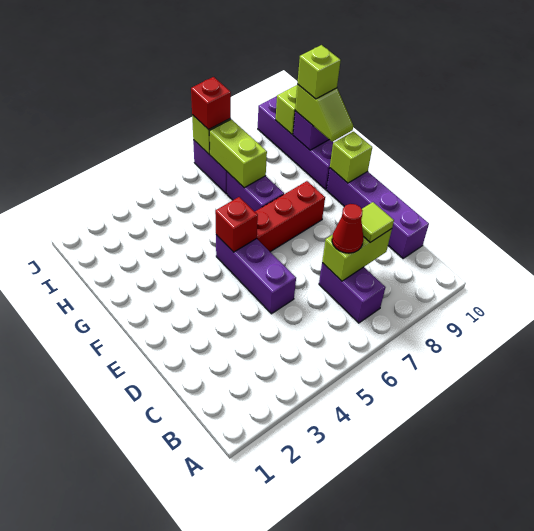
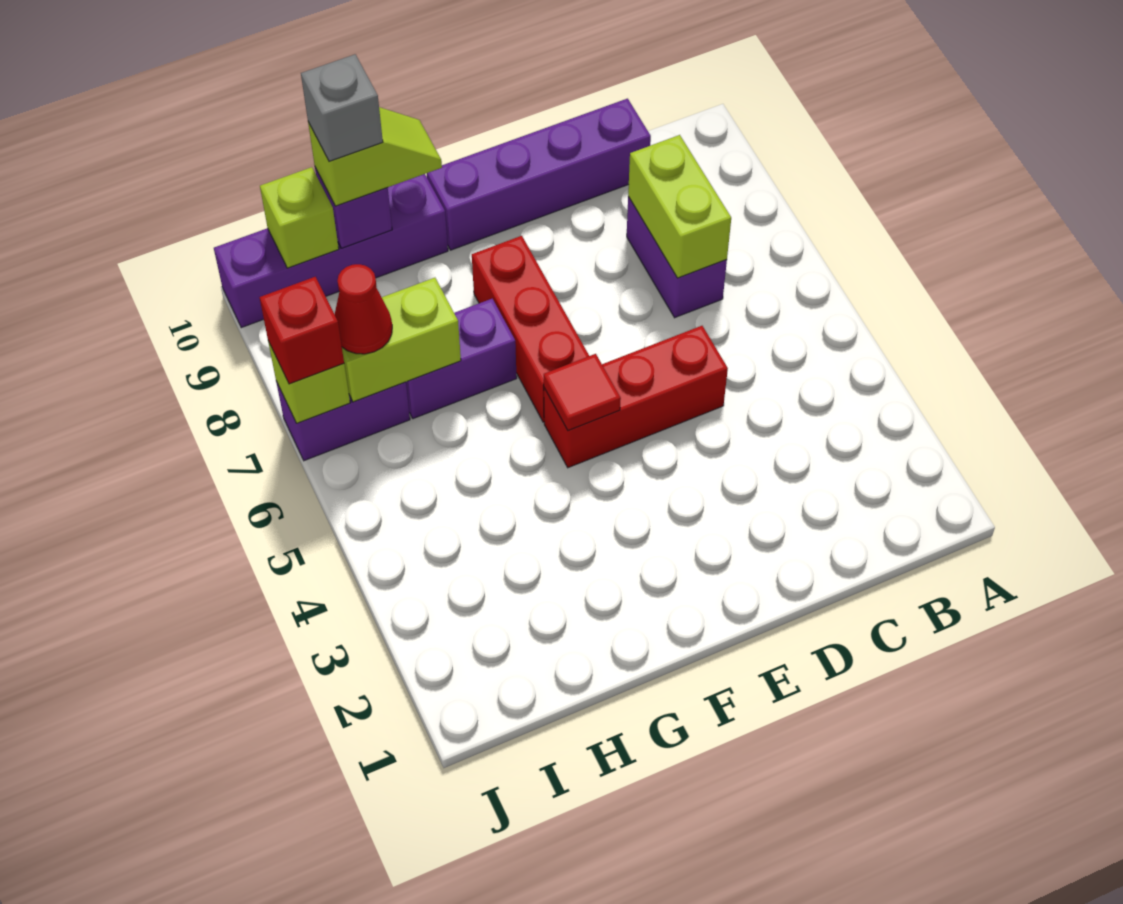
purple brick B7:C7 level 1 -> purple brick C7:C8 level 1
red cone C7 level 3 -> red cone I7 level 3
lime tile C8 level 3 -> none
purple brick D5:F5 level 1 -> red brick D5:F5 level 1
red brick F5 level 2 -> red tile F5 level 2
lime brick F10 level 2 -> none
lime brick H10 level 4 -> grey brick H10 level 4

